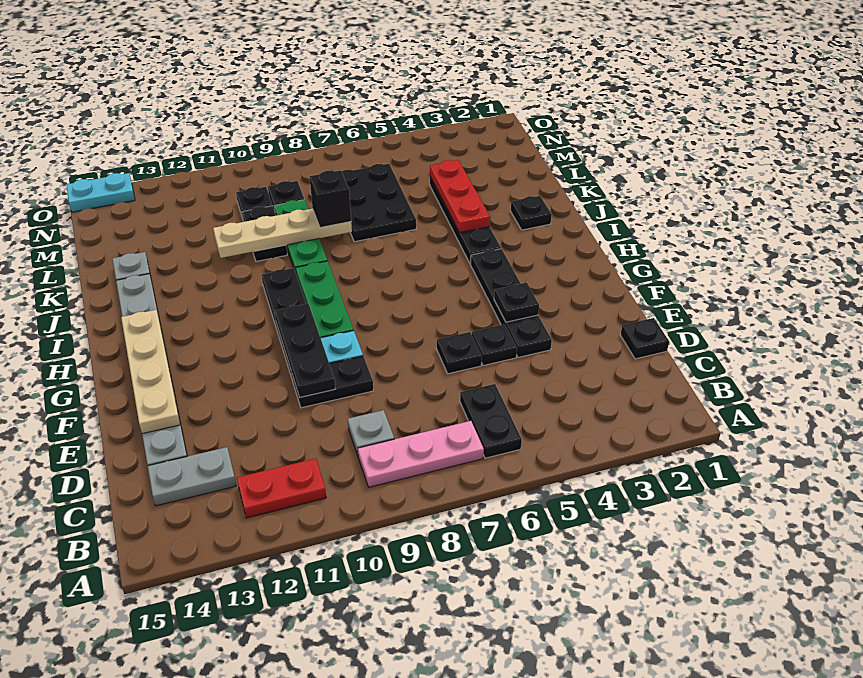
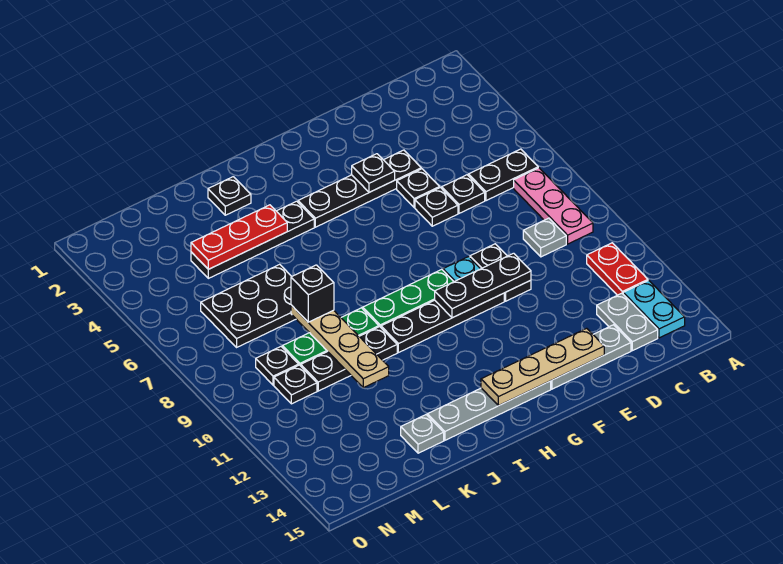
black plate D1 level 1 -> black plate D6 level 1
black plate K10:L10 level 1 -> black plate J10:L10 level 1
cyan plate O14:O15 level 1 -> cyan plate B13:B14 level 1

